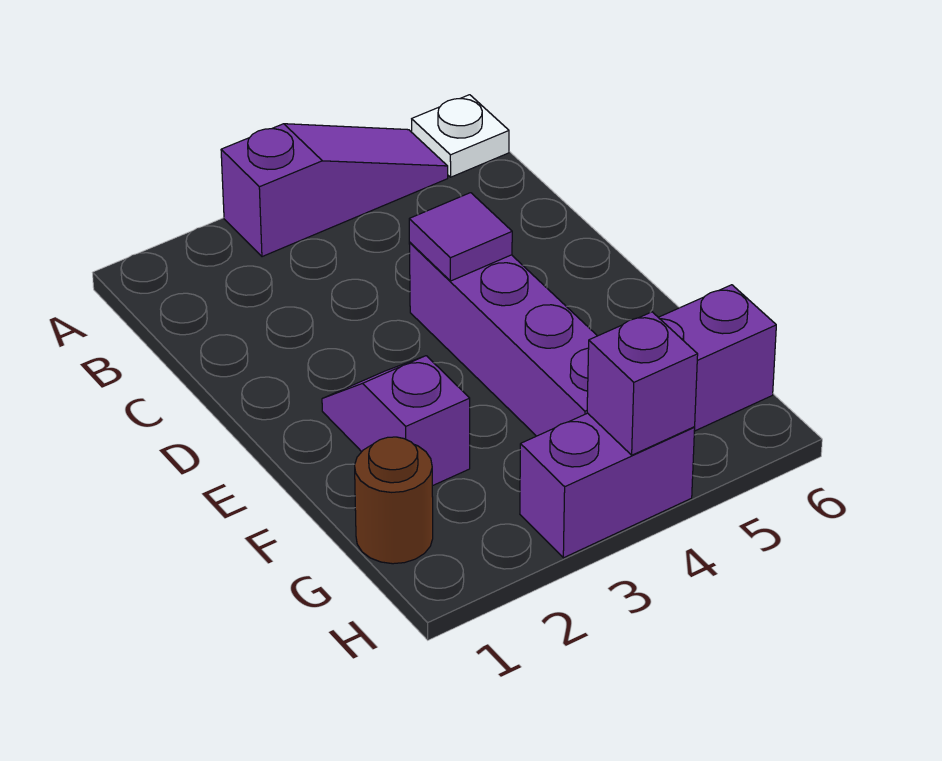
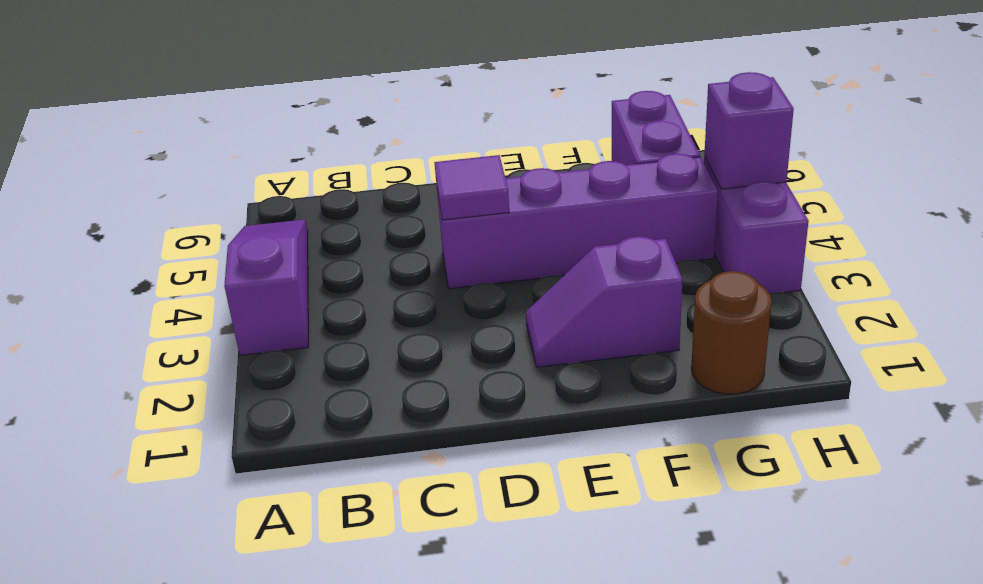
white plate A6 level 1 -> none

